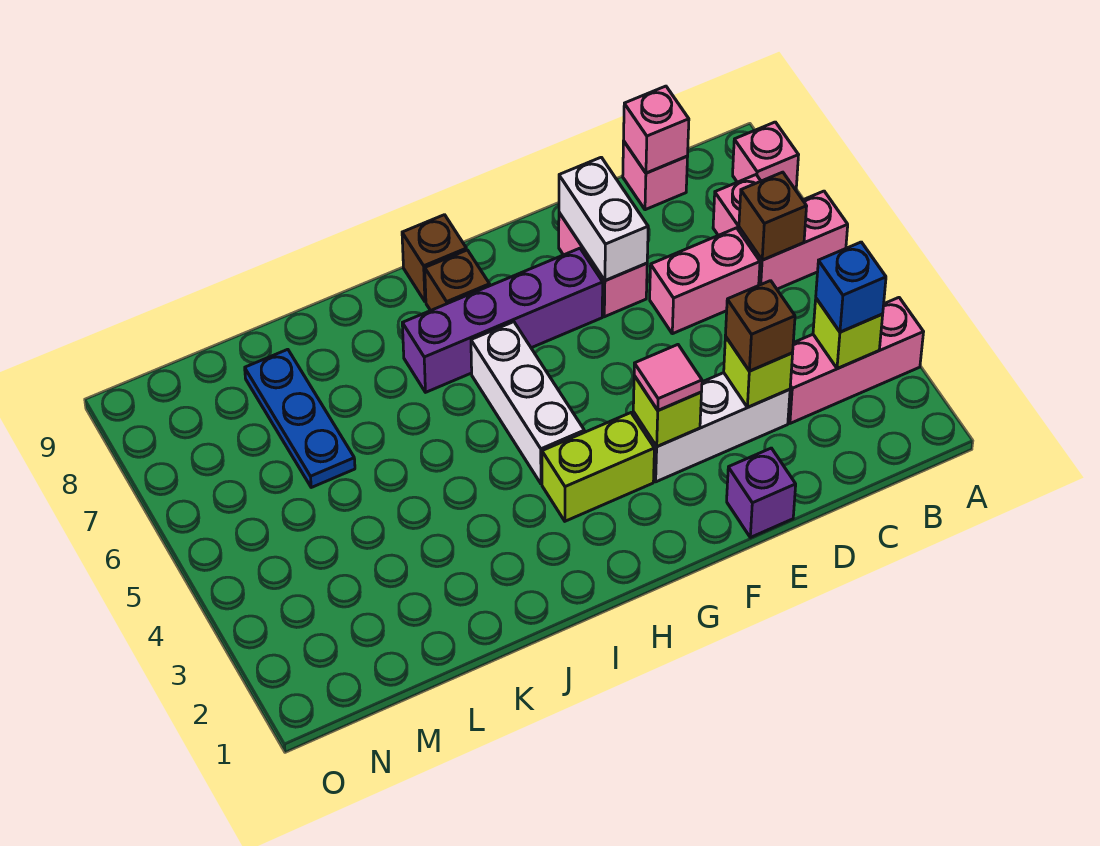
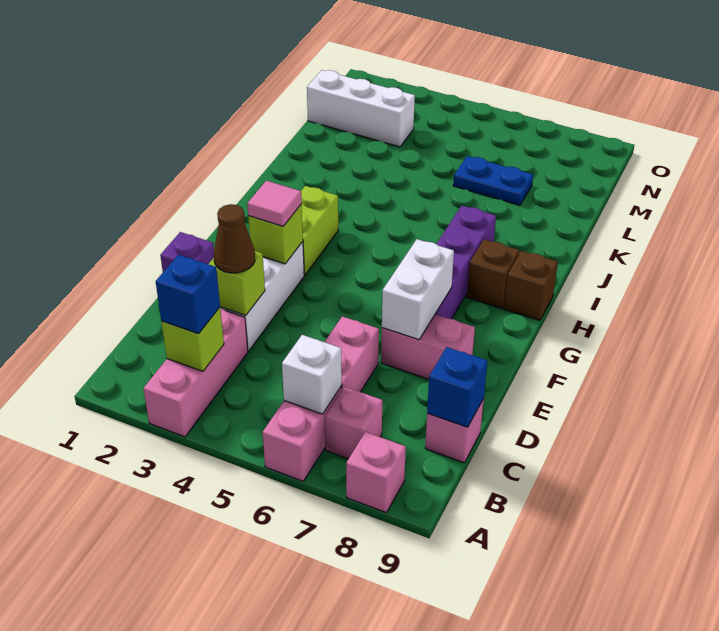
brown brick B6 level 2 -> white brick B6 level 2
pink brick C9 level 2 -> blue brick C9 level 2
brown brick D3 level 3 -> brown cone D3 level 3
white brick E7:E8 level 2 -> white brick E7:F7 level 2
white brick H4:H6 level 1 -> white brick M1:M3 level 1
blue plate L6:L8 level 1 -> blue plate L6:L7 level 1

